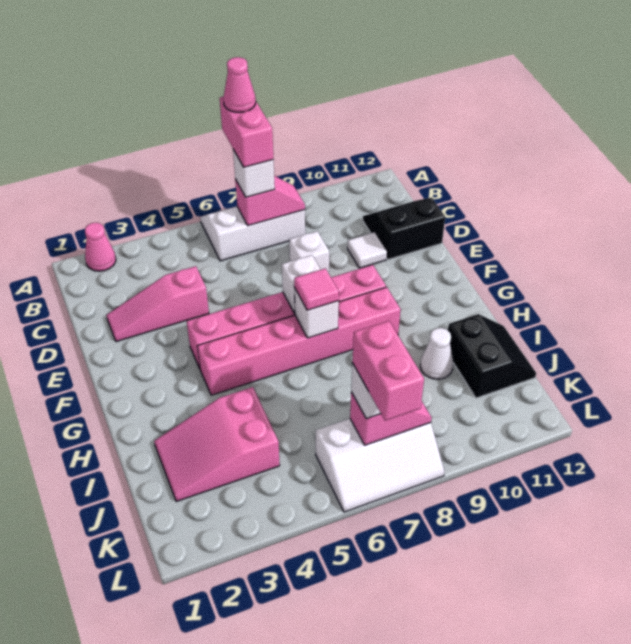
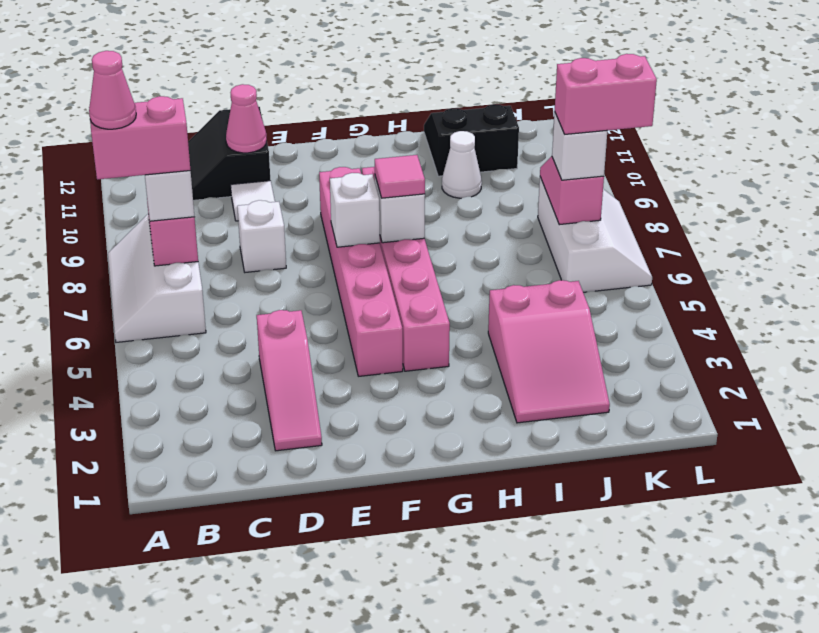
pink cone A2 level 1 -> pink cone D11 level 2

